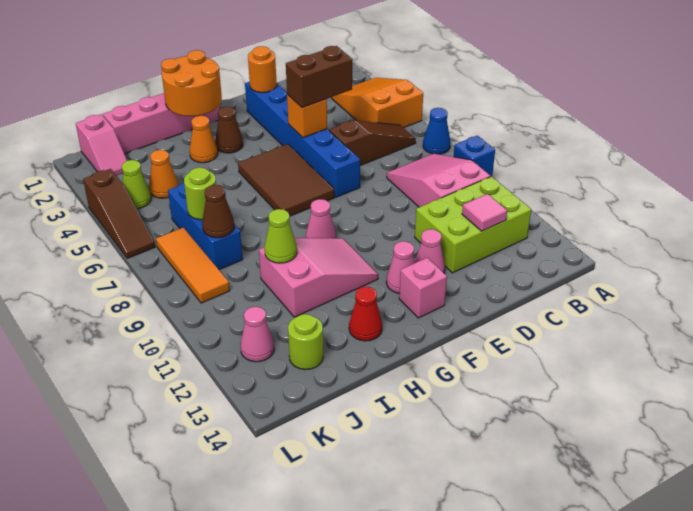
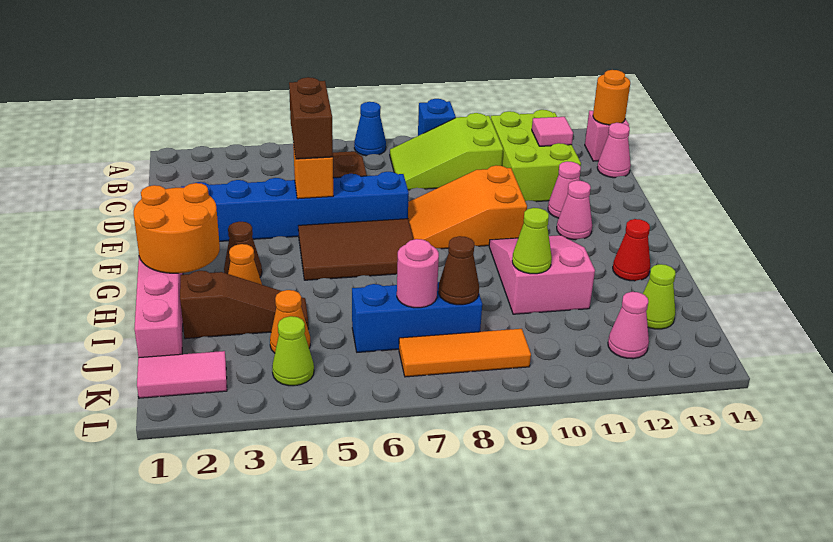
orange slope A3:B5 level 1 top 5 -> orange slope E8:F10 level 1 top 10
pink slope B8:C10 level 1 top 10 -> lime slope B8:C10 level 1 top 10
orange round brick E2 level 2 -> orange round brick B14 level 2
pink brick F13 level 1 -> pink brick B14 level 1
pink cone G9 level 1 -> pink cone C14 level 1
lime round brick J7 level 2 -> pink round brick J7 level 2
lime round brick J13 level 1 -> lime cone J13 level 1
pink slope K1:K2 level 1 top 1 -> pink tile K1:K2 level 1
brown slope L4:L6 level 1 top 4 -> brown slope I2:I4 level 1 top 2

